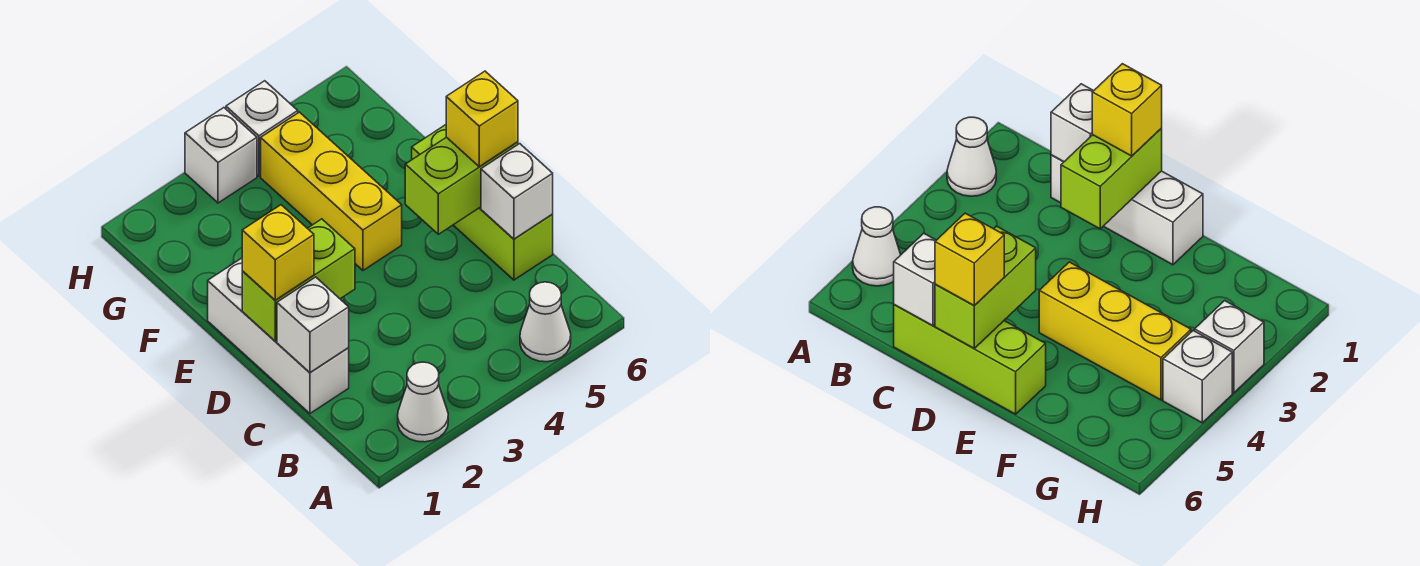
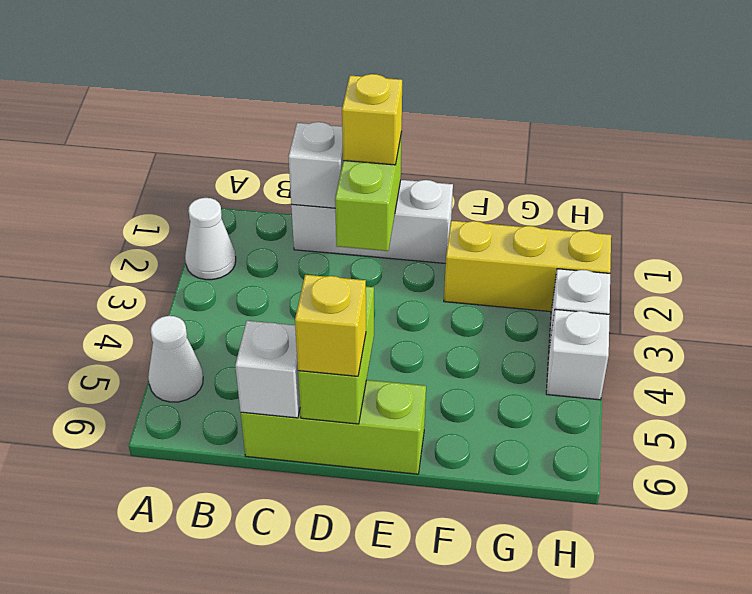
yellow brick E4:G4 level 1 -> yellow brick F2:H2 level 1

